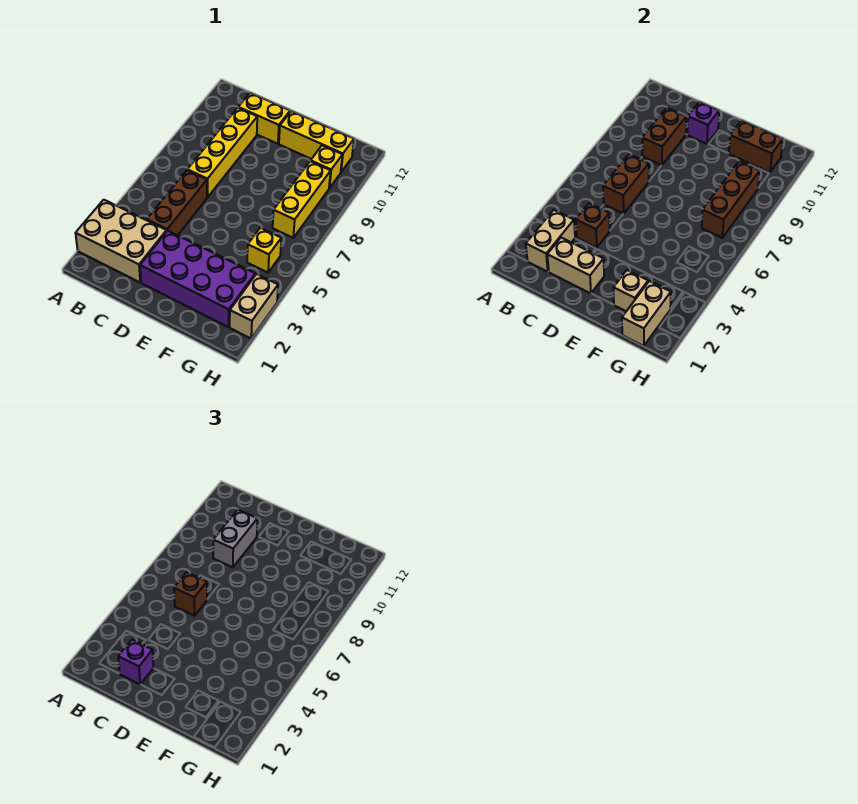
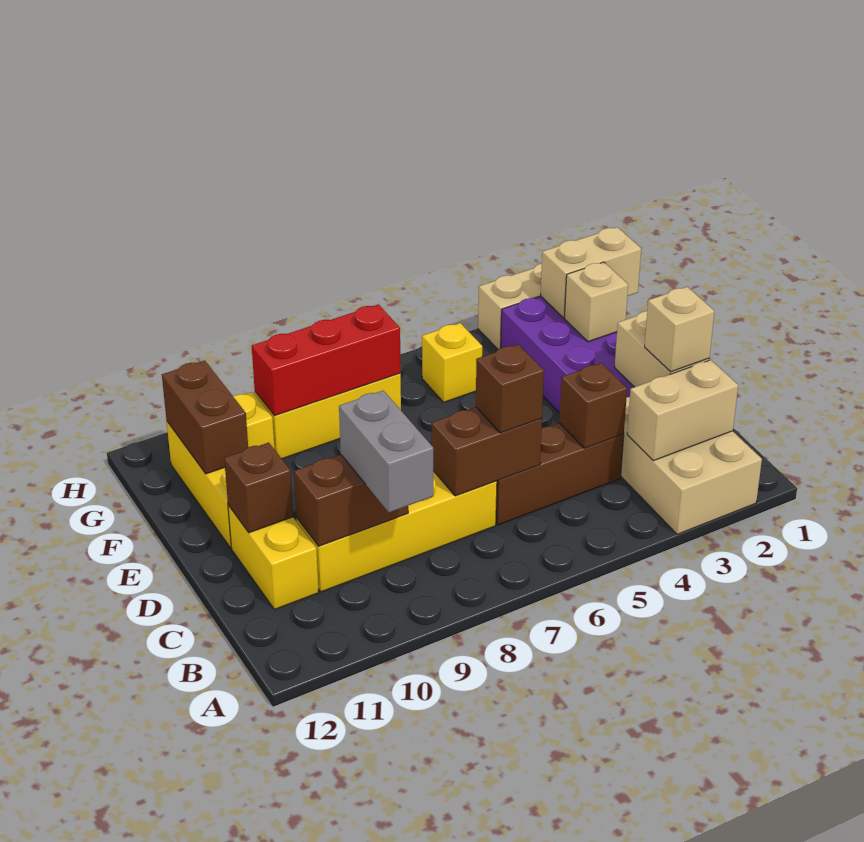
purple brick C2 level 3 -> tan brick C2 level 3
grey brick C9:C10 level 3 -> grey brick B9:C9 level 3
purple brick D11 level 2 -> brown brick D11 level 2
brown brick G7:G9 level 2 -> red brick G7:G9 level 2

